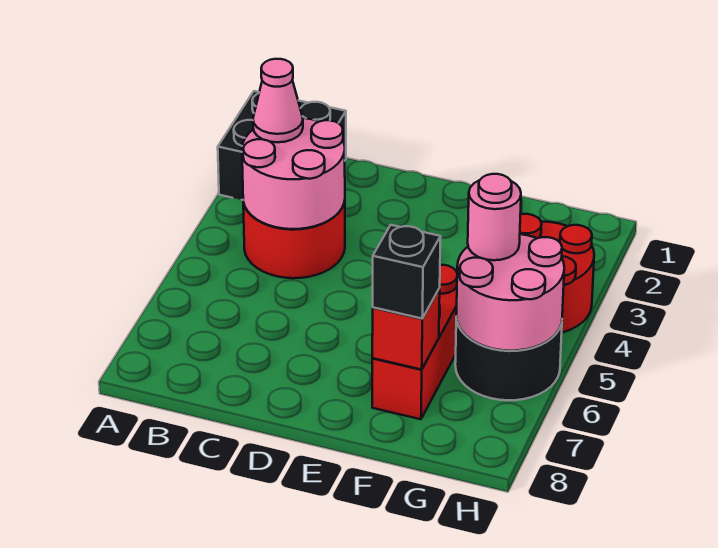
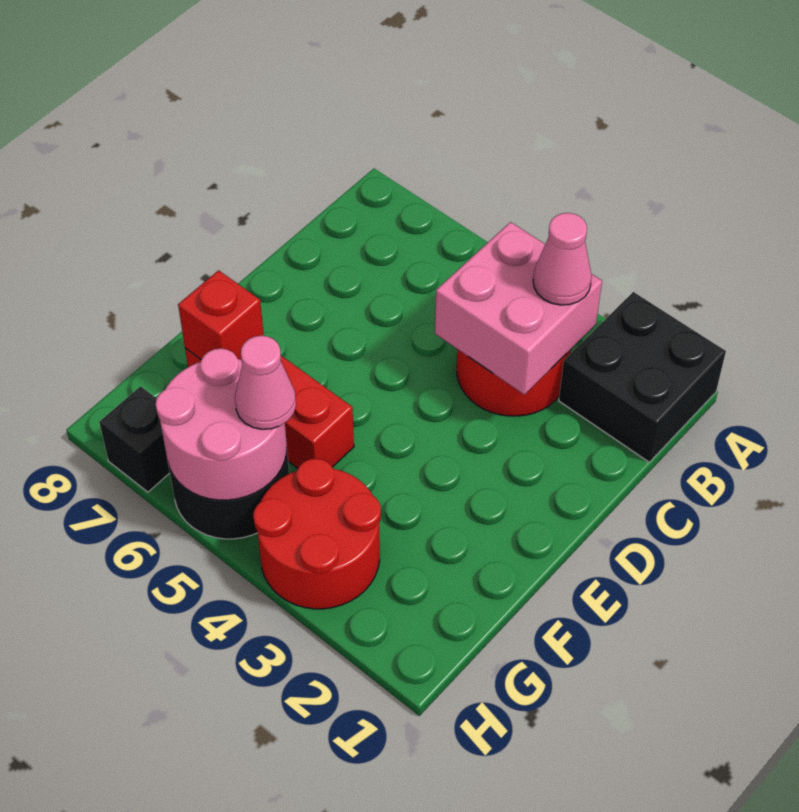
pink round brick B3:C4 level 2 -> pink brick B3:C4 level 2
black brick F7 level 3 -> black brick H7 level 1
pink round brick G5 level 3 -> pink cone G5 level 3

